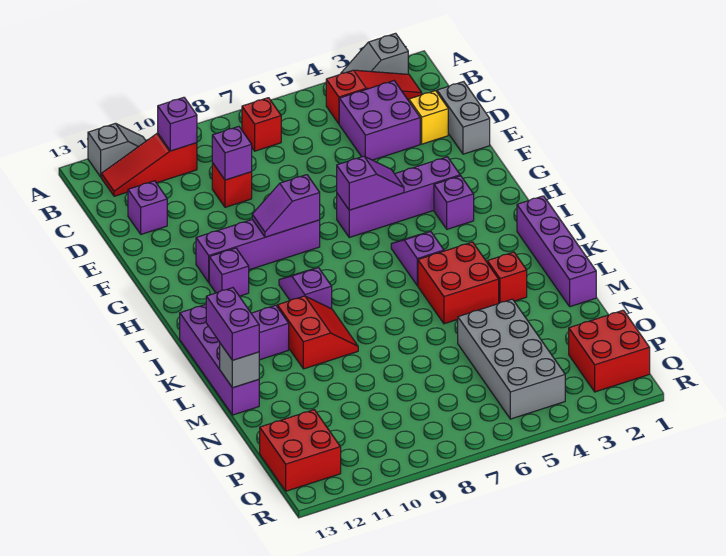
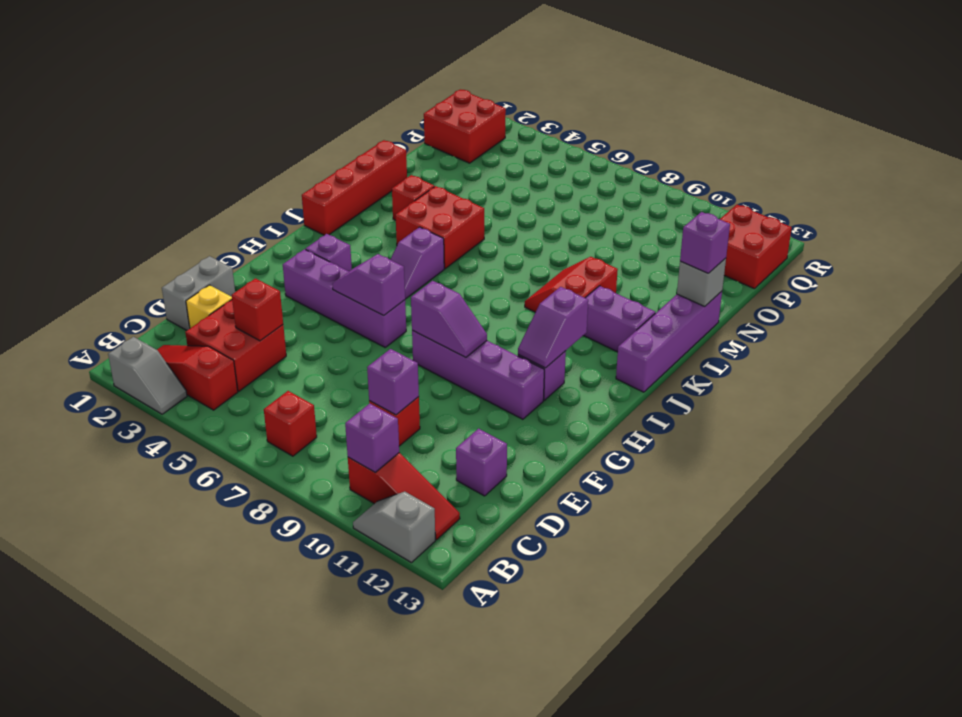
purple brick C3:D4 level 1 -> red brick C3:D4 level 1
none -> red brick D4 level 2
purple slope I9:J9 level 1 top J -> purple slope H11:I11 level 2 top I
purple brick J1:M1 level 1 -> red brick J1:M1 level 1
purple brick L13:M13 level 3 -> purple brick M13 level 3
grey brick N4:Q5 level 1 -> none

